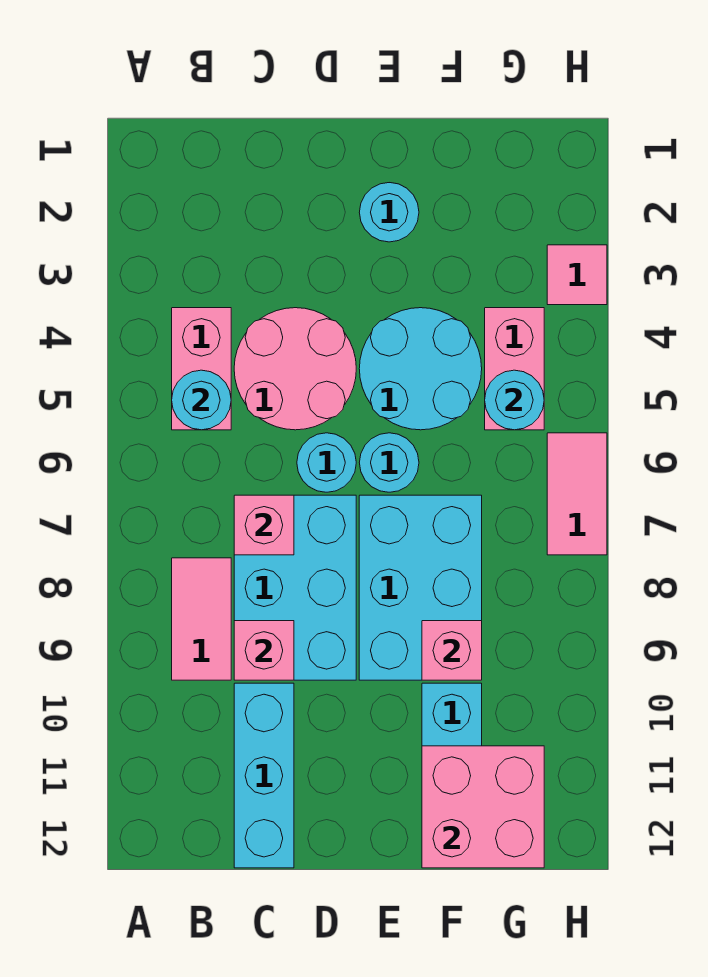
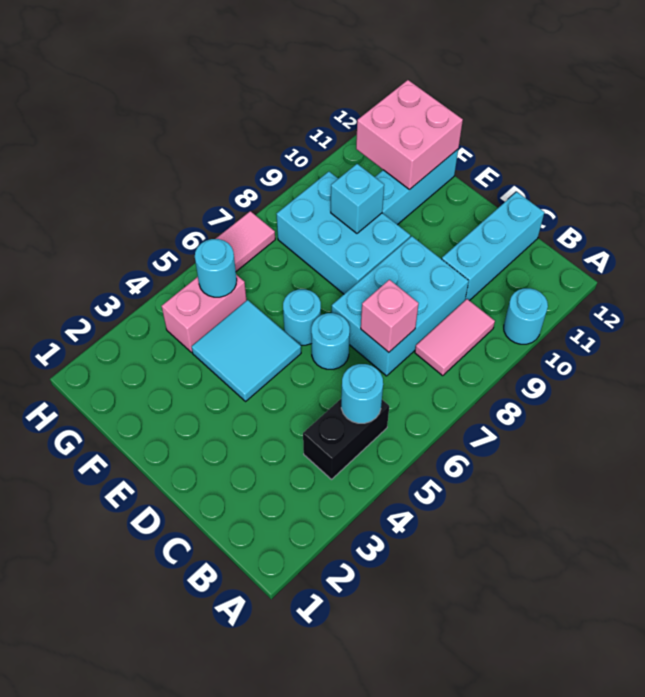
pink brick B4:B5 level 1 -> black brick B4:B5 level 1
pink round brick C4:D5 level 1 -> none
pink brick C9 level 2 -> none
cyan round brick E2 level 1 -> cyan round brick A10 level 1
cyan round brick E4:F5 level 1 -> cyan tile E4:F5 level 1
cyan brick E7:F9 level 1 -> cyan brick E8:G9 level 1
pink brick F9 level 2 -> cyan brick F9 level 2
pink tile H3 level 1 -> none

